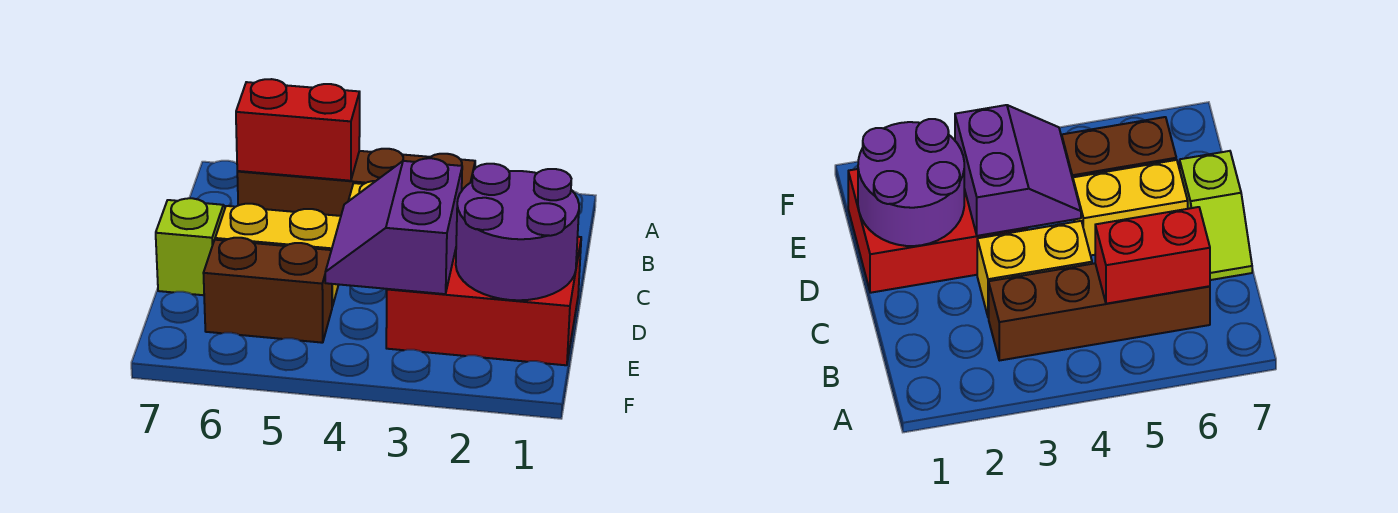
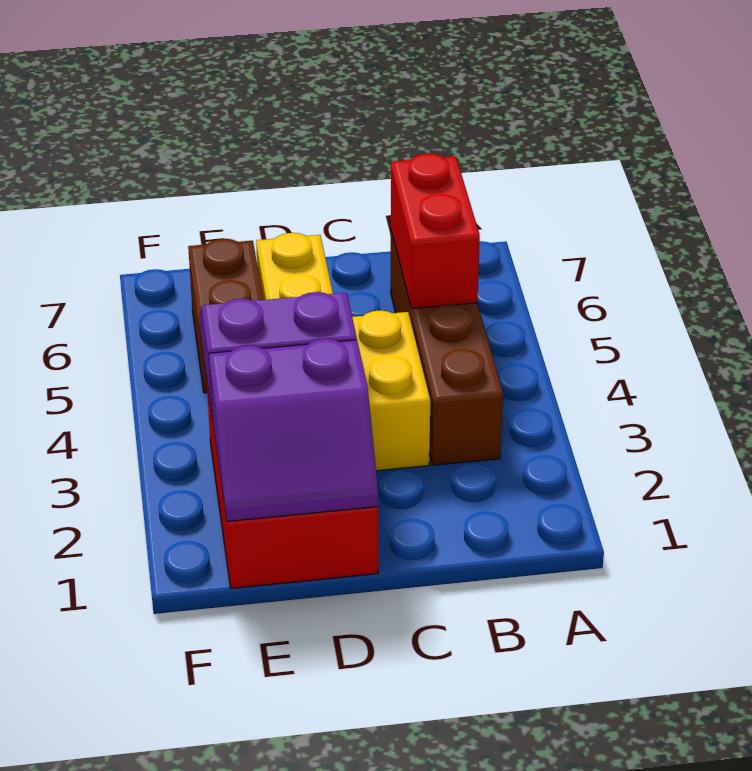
lime slope C7:D7 level 1 top D -> none
purple round brick D1:E2 level 2 -> purple slope D1:E2 level 2 top 2

